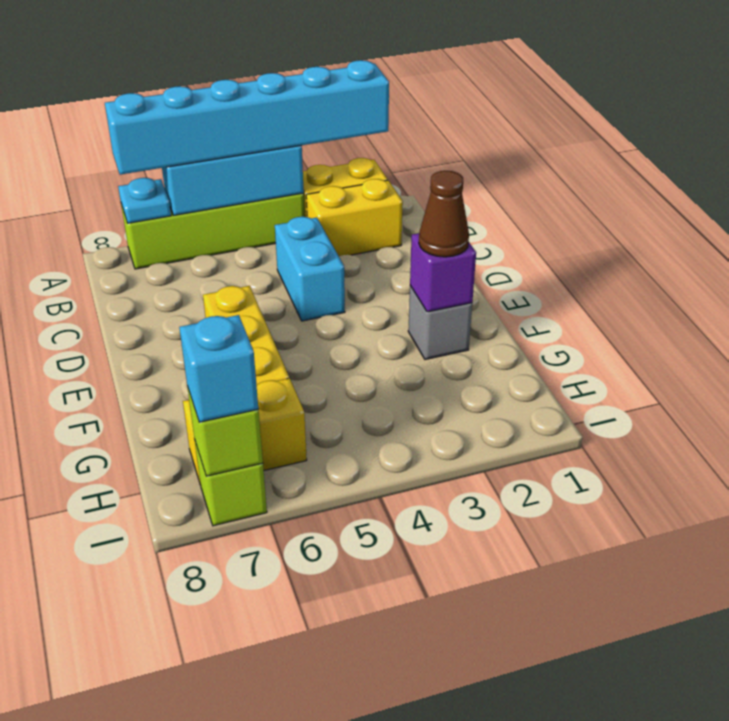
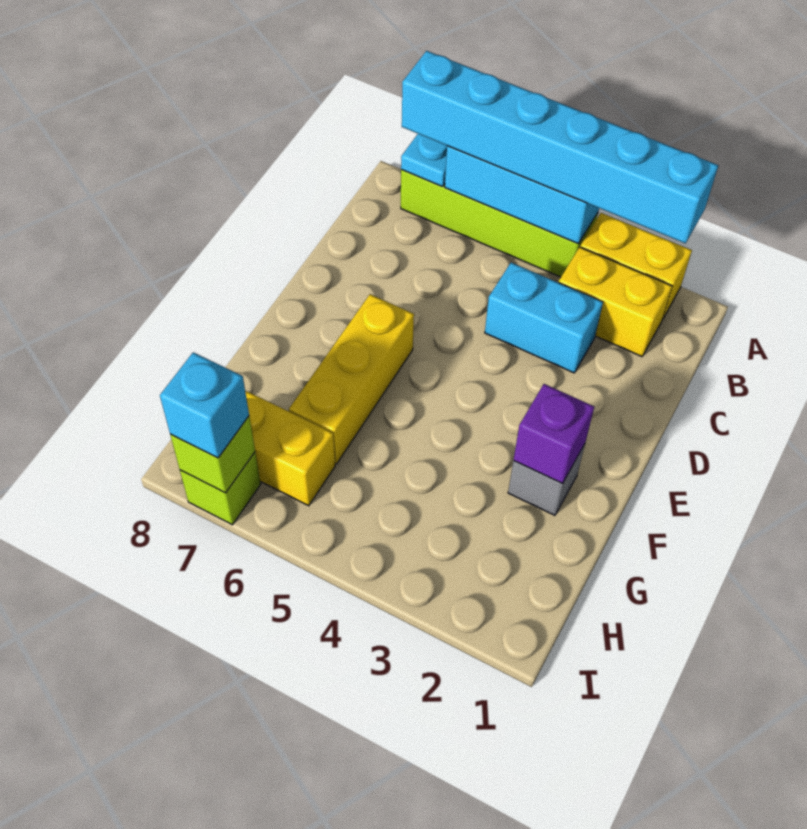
cyan brick C4:D4 level 1 -> cyan brick C3:C4 level 1
brown cone F2 level 3 -> none

